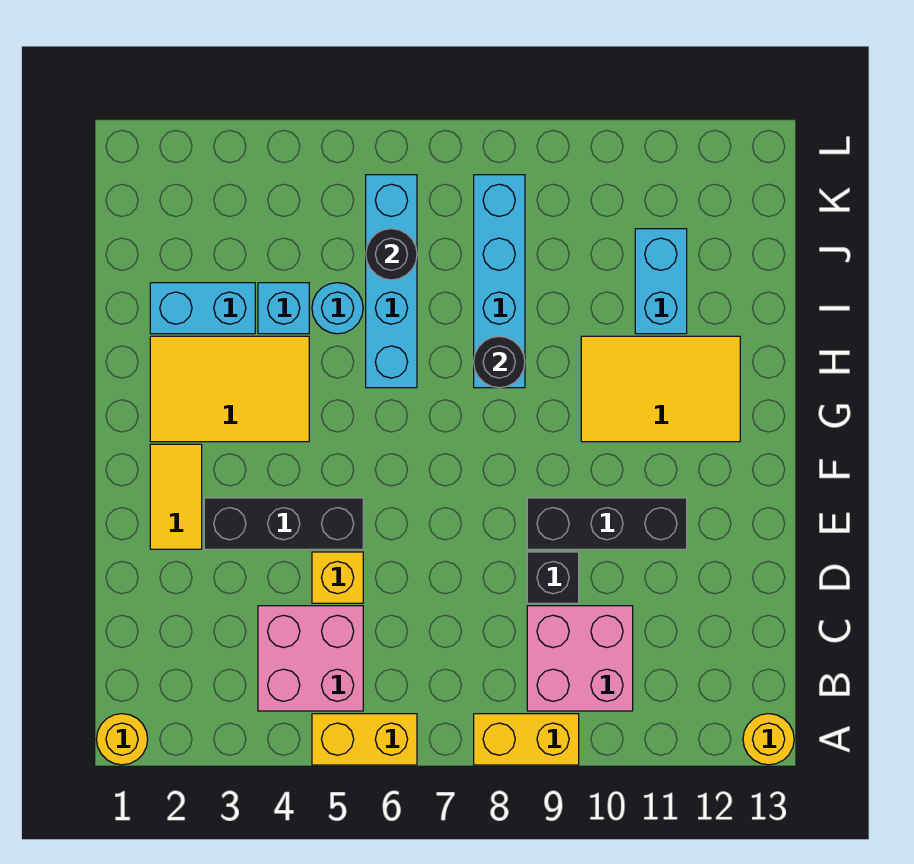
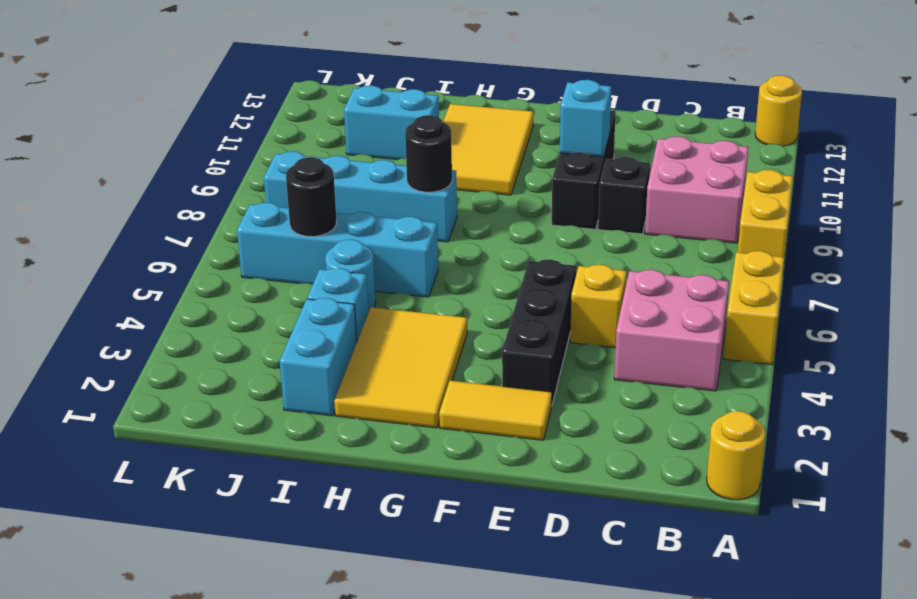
none -> cyan brick E10 level 2

